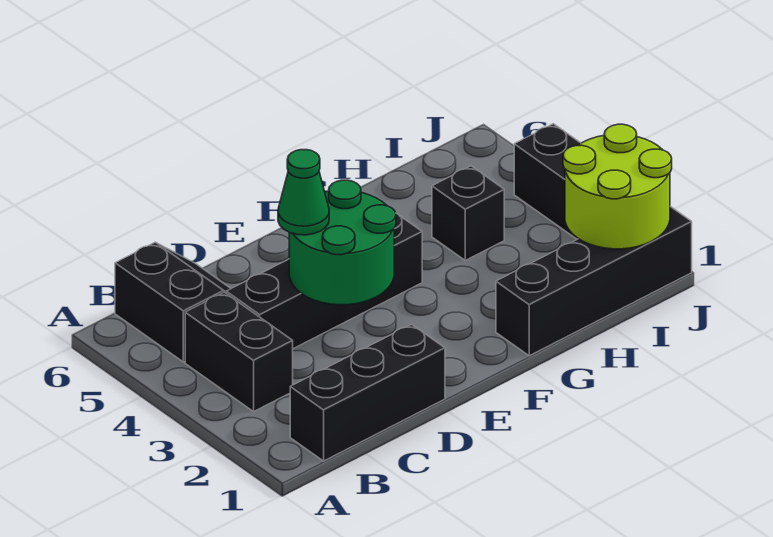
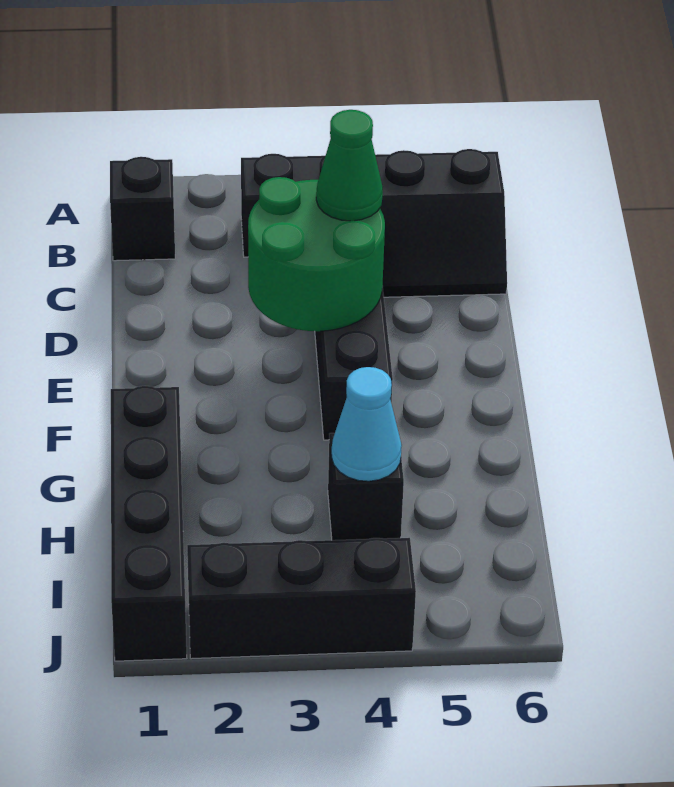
black brick B1:D1 level 1 -> black brick B1 level 1
none -> cyan cone H4 level 2
lime round brick I1:J2 level 2 -> none

